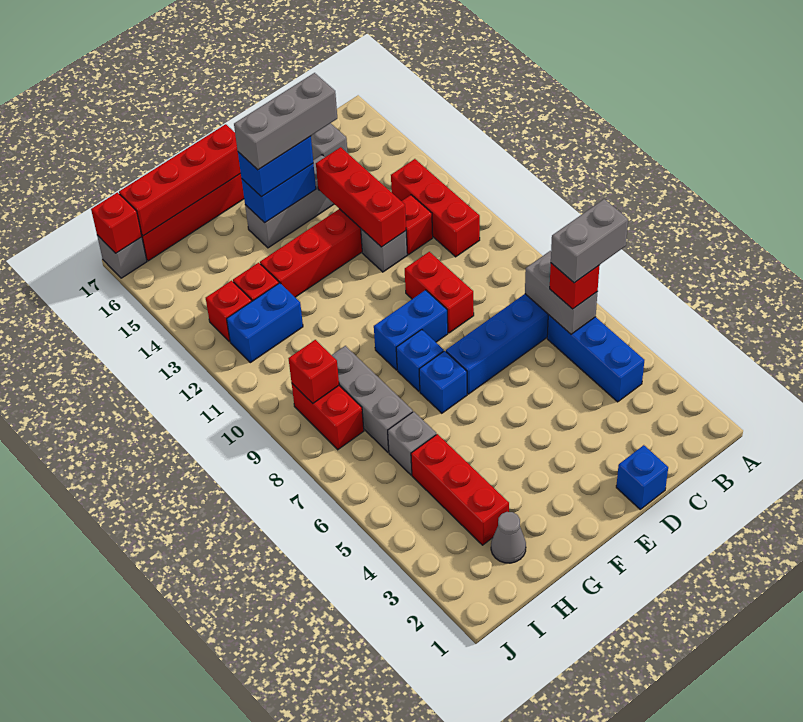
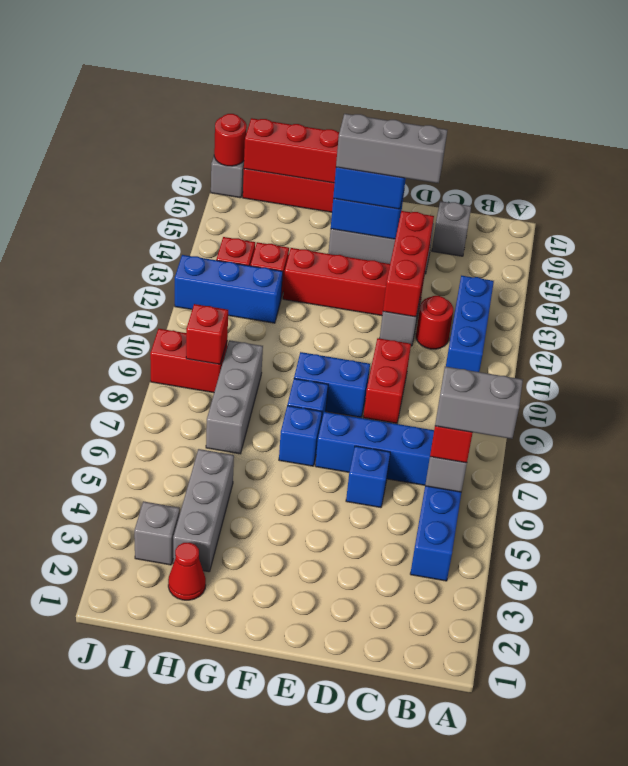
red brick B11:B13 level 1 -> blue brick B11:B13 level 1
red brick C12 level 1 -> red round brick C12 level 1
blue brick D1 level 1 -> blue brick D6 level 1
grey cone H2 level 1 -> red cone H2 level 1
red brick H3:H5 level 1 -> grey brick H3:H5 level 1
grey brick H6 level 1 -> grey brick I3 level 1
blue brick H12:I12 level 1 -> blue brick H12:J12 level 1
red brick I8:I9 level 1 -> red brick I9:J9 level 1
red brick J17 level 2 -> red round brick J17 level 2

